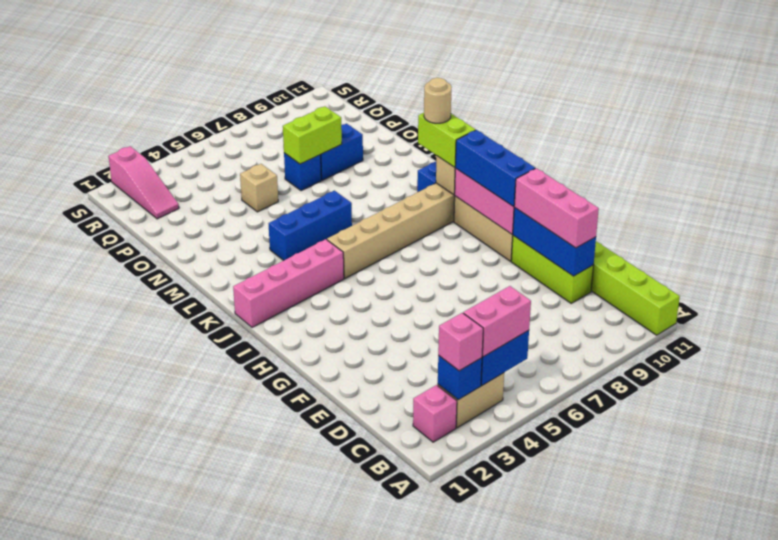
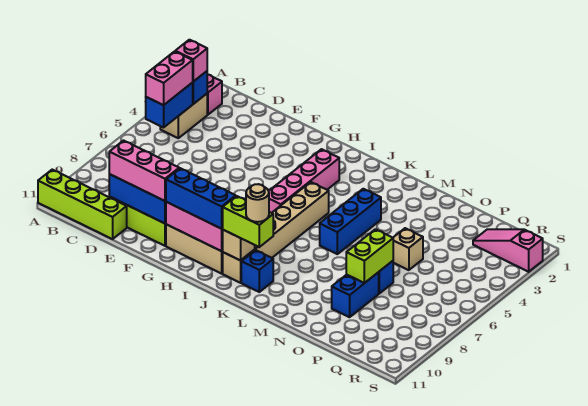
pink brick J1:J4 level 1 -> pink brick I3:I6 level 1

